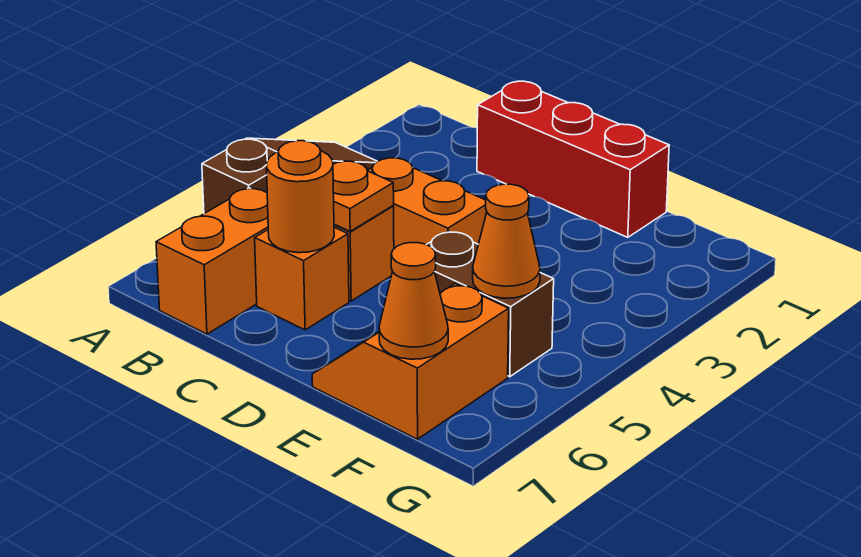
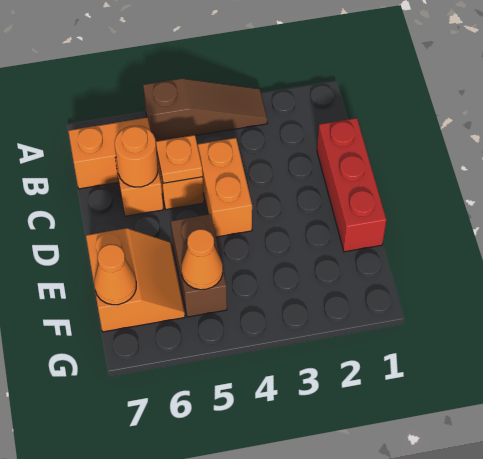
orange slope E6:F7 level 1 top F -> orange slope E6:F7 level 1 top 7

